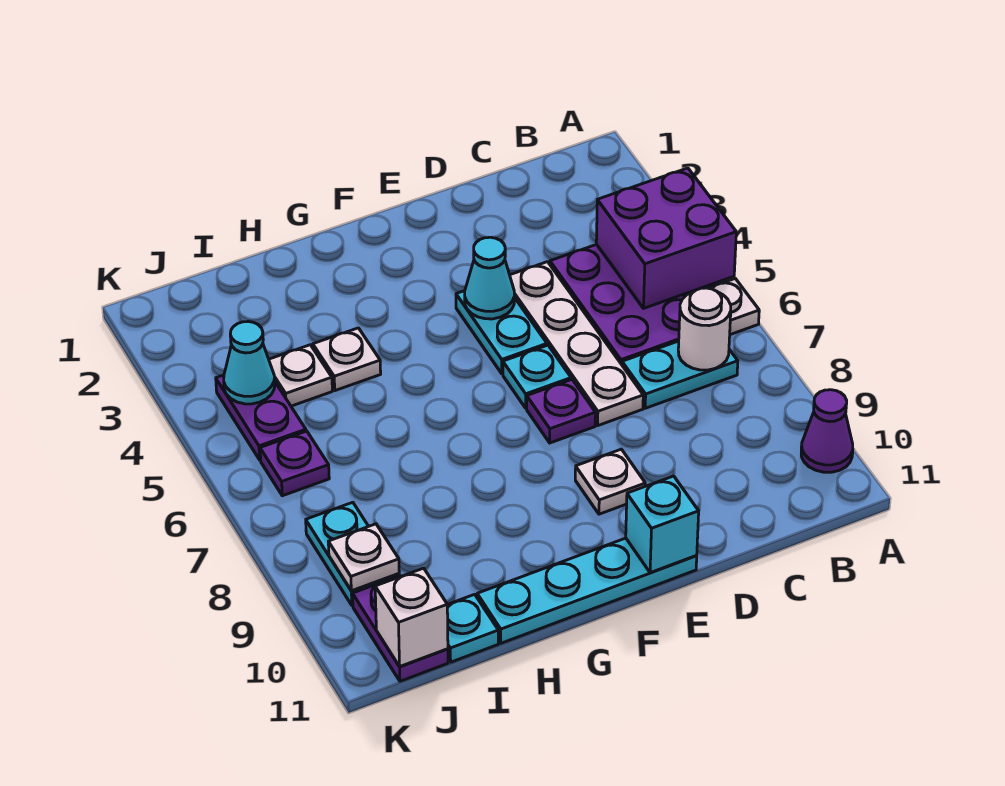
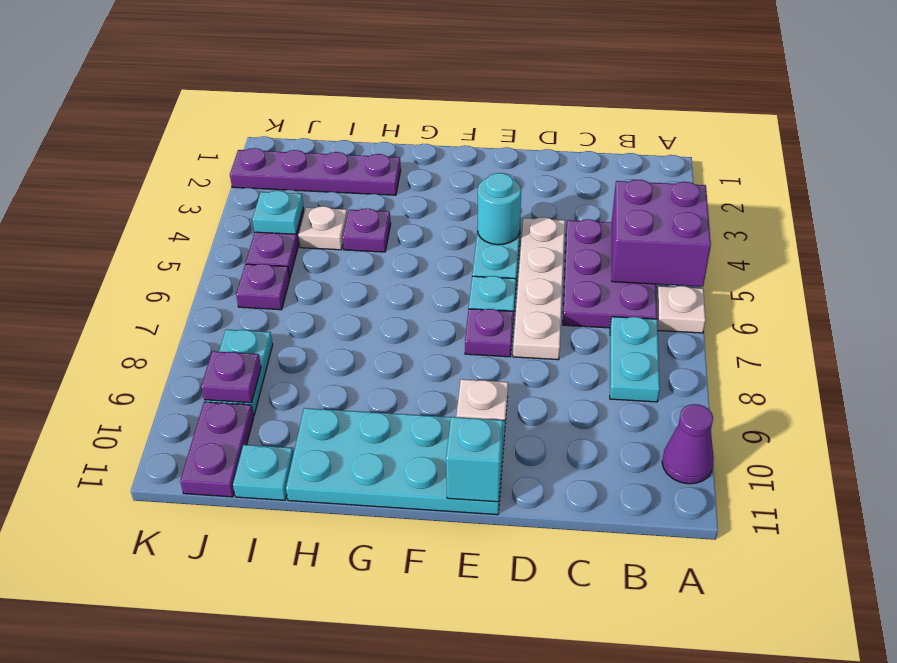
cyan plate B7:C7 level 1 -> cyan plate B7:B8 level 1
white round brick B7 level 2 -> none
cyan cone E4 level 2 -> cyan round brick E4 level 2
cyan plate E11:H11 level 1 -> cyan plate E10:H11 level 1
none -> purple plate H2:K2 level 1
white plate H4 level 1 -> purple plate H4 level 1
cyan cone J4 level 2 -> cyan plate J4 level 2
white plate J9 level 2 -> purple plate J9 level 2
white brick J11 level 2 -> none

